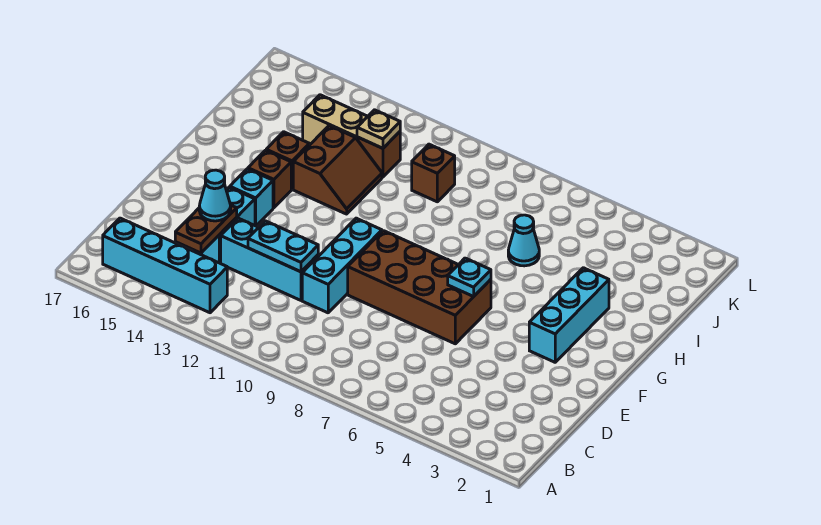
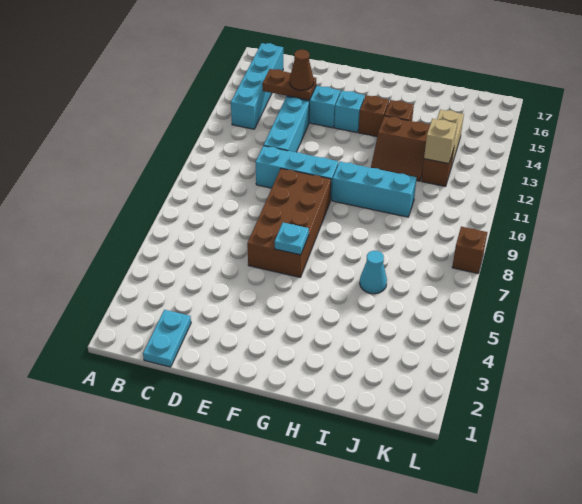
cyan plate D11:D12 level 2 -> cyan plate C1:C2 level 1
cyan cone D14 level 3 -> brown cone D14 level 3
cyan brick F3:H3 level 1 -> cyan brick G10:I10 level 1
brown brick J10 level 1 -> brown brick L8 level 1
tan plate J12 level 2 -> tan brick J12 level 2

